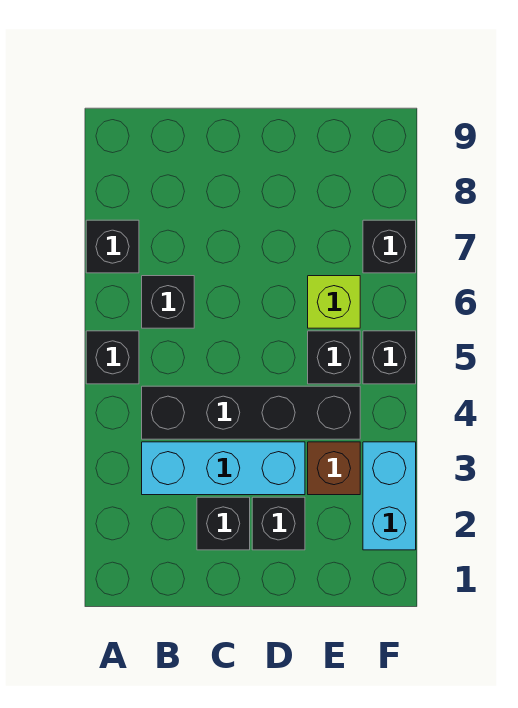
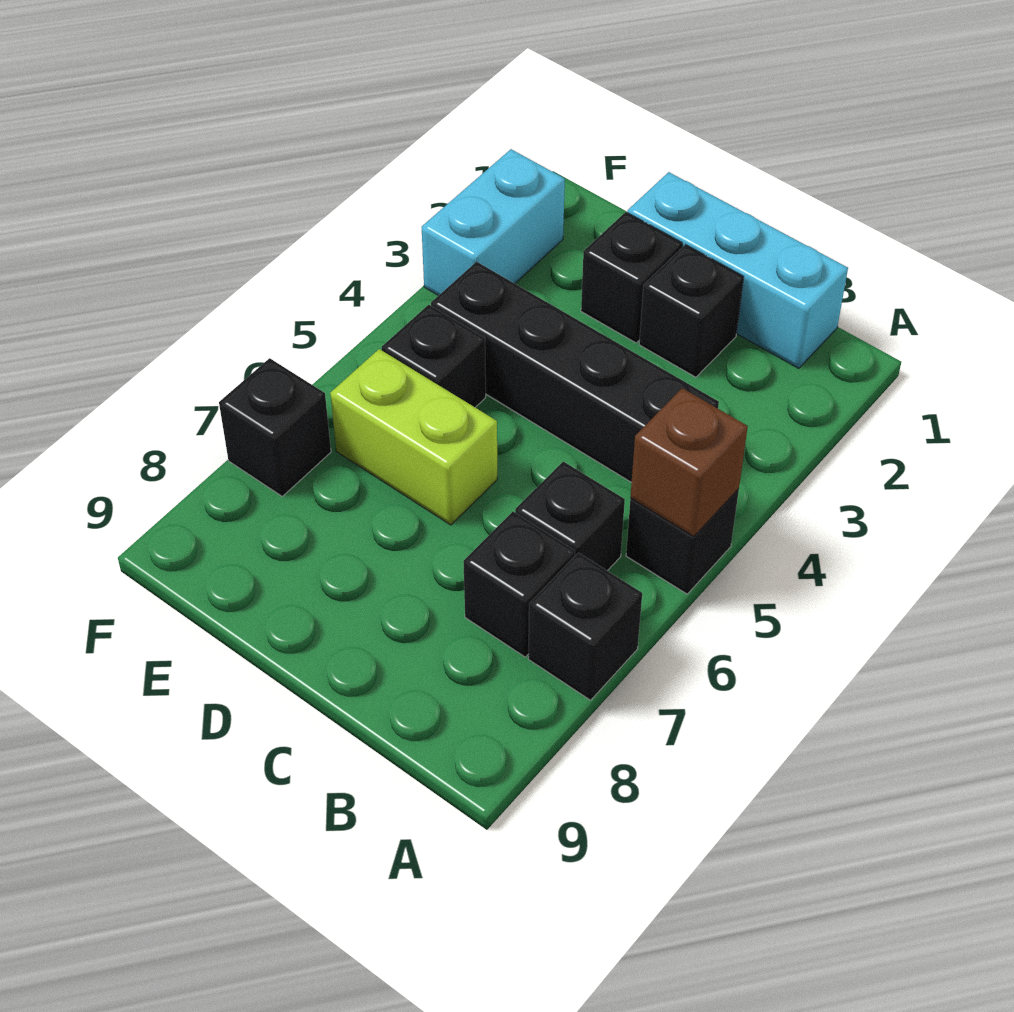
cyan brick B3:D3 level 1 -> cyan brick B1:D1 level 1
brown brick E3 level 1 -> brown brick A5 level 2
lime brick E6 level 1 -> lime brick D6:E6 level 1
black brick F5 level 1 -> black brick B7 level 1

